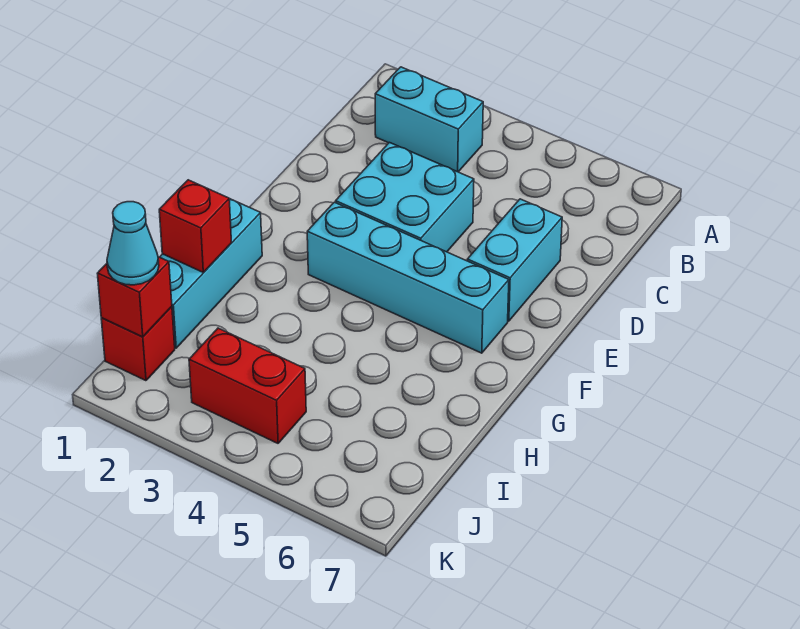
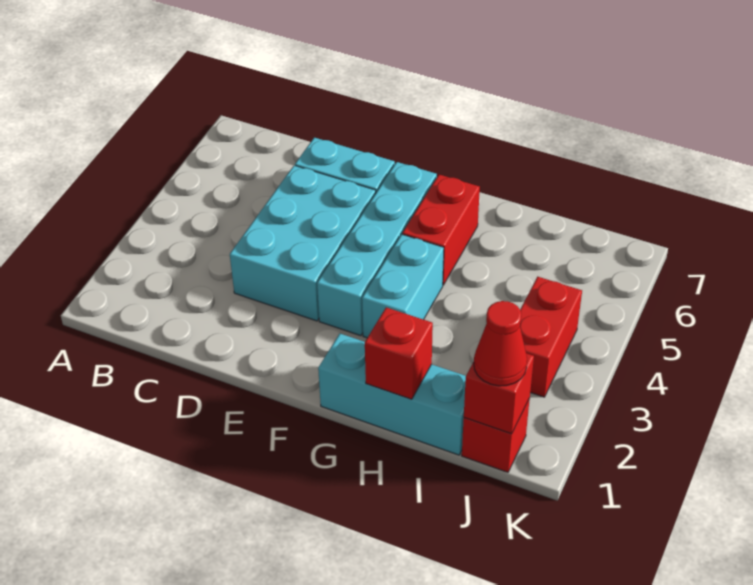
cyan brick B2:B3 level 1 -> cyan brick G3:G4 level 1
cyan brick D3:E4 level 1 -> cyan brick D3:E5 level 1
none -> red brick G5:G6 level 1
cyan cone J1 level 3 -> red cone J1 level 3

